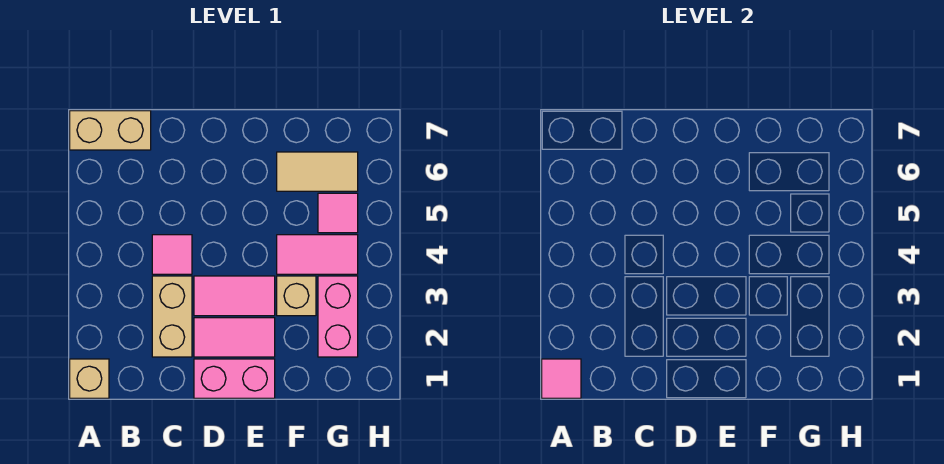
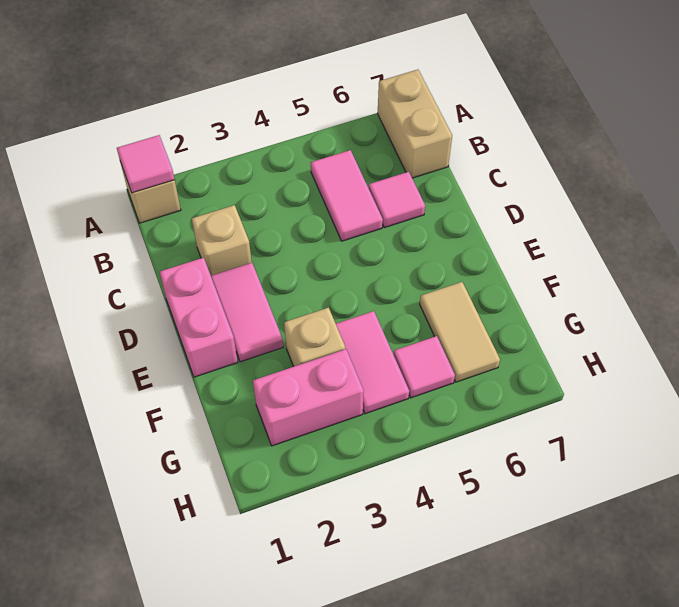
tan brick C2:C3 level 1 -> tan brick C2 level 1
pink tile C4 level 1 -> pink tile C6 level 1
pink tile D3:E3 level 1 -> pink tile B5:C5 level 1

